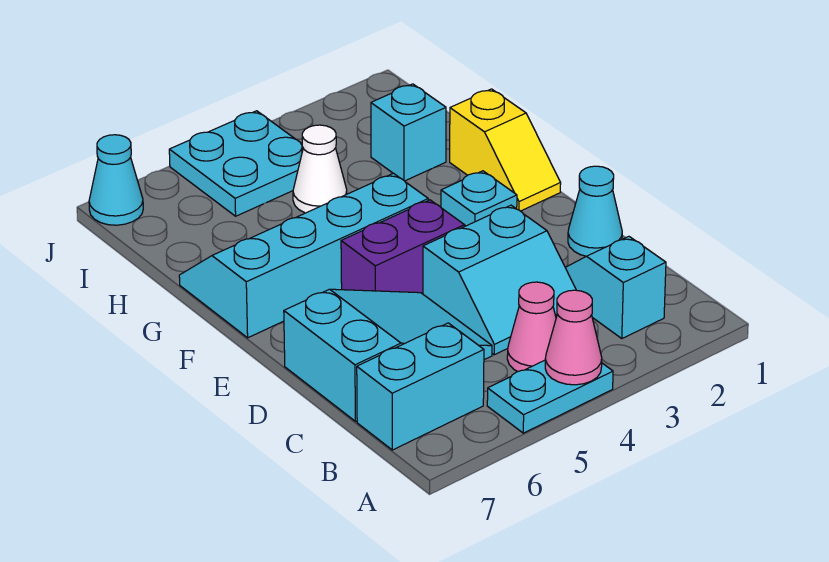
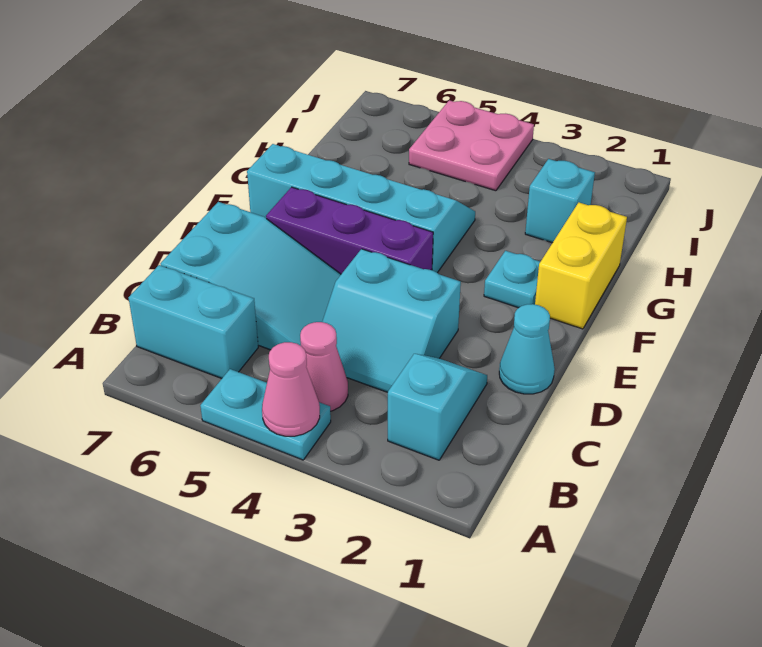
purple brick E4:E5 level 1 -> purple brick E4:E6 level 1
yellow slope F1:G1 level 1 top G -> yellow brick F1:G1 level 1
white cone H4 level 1 -> none
cyan plate I4:J5 level 1 -> pink plate I4:J5 level 1
cyan cone J7 level 1 -> none

